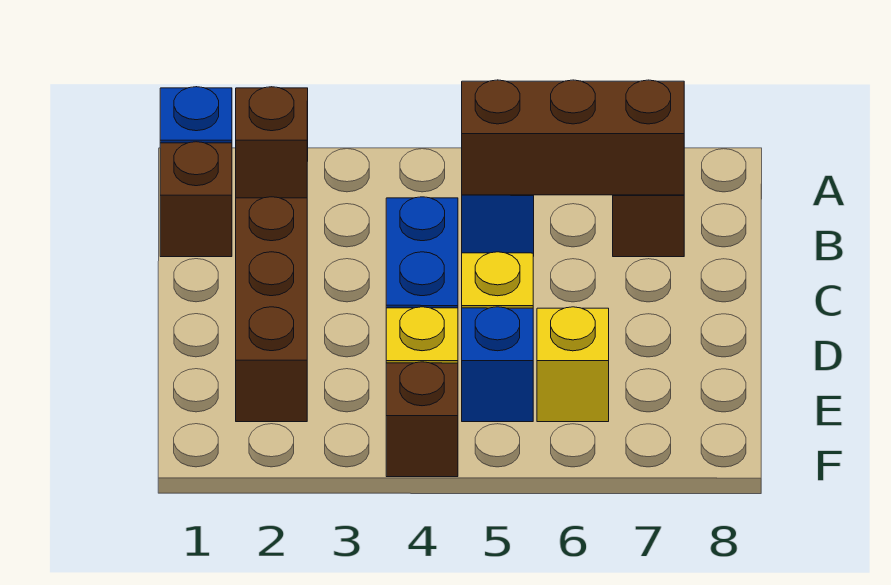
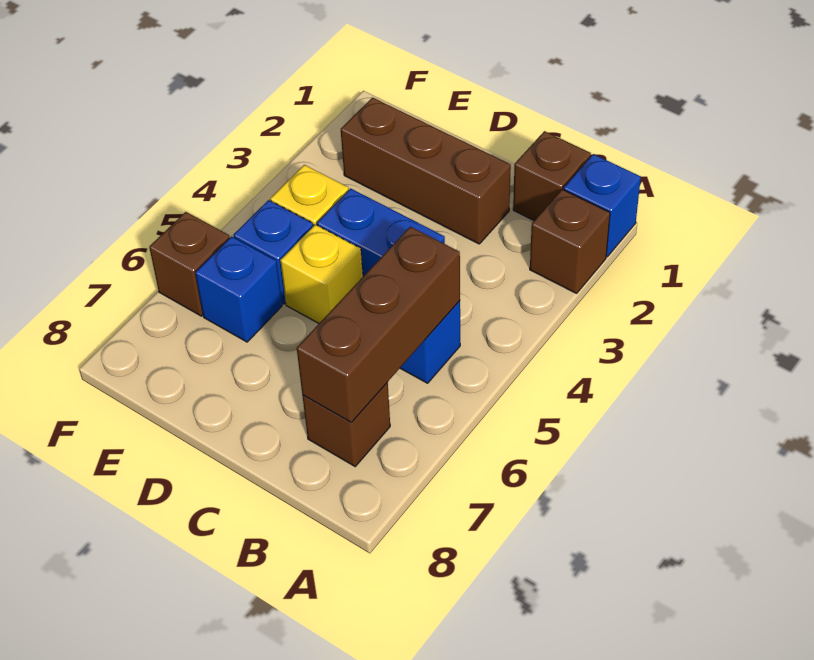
yellow brick E6 level 1 -> blue brick E6 level 1
brown brick F4 level 1 -> brown brick F6 level 1

